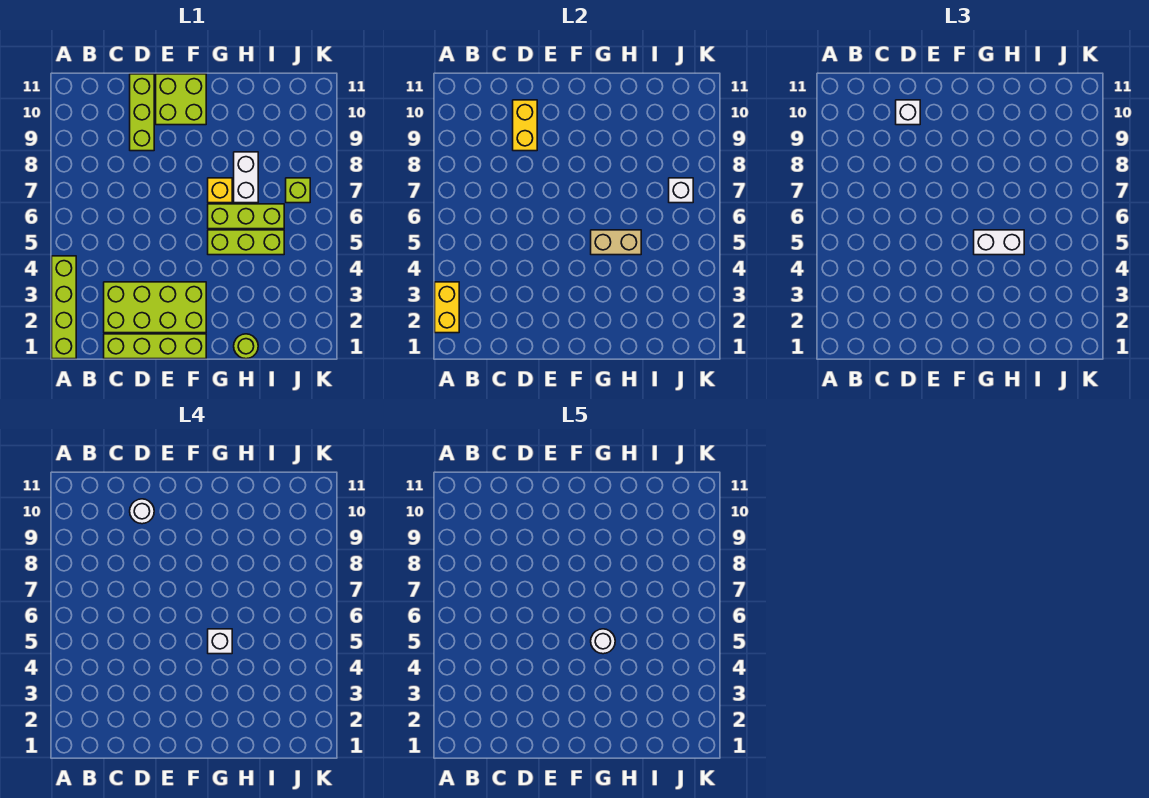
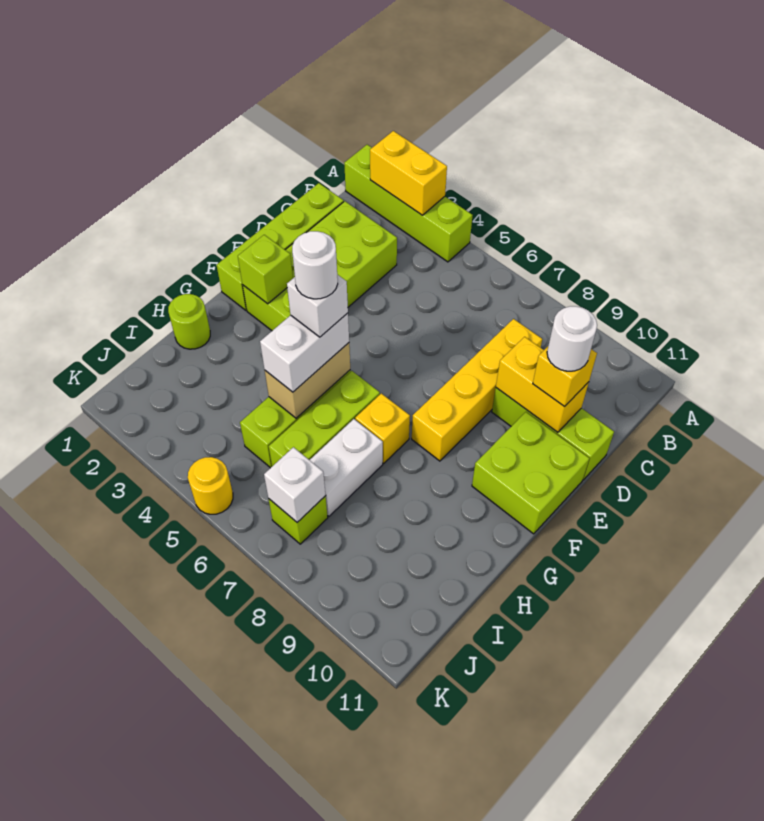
none -> yellow brick C8:F8 level 1
white brick D10 level 3 -> yellow brick D10 level 3
none -> lime brick F2 level 2
white brick H7:H8 level 1 -> white brick H7:I7 level 1
none -> yellow round brick K5 level 1

